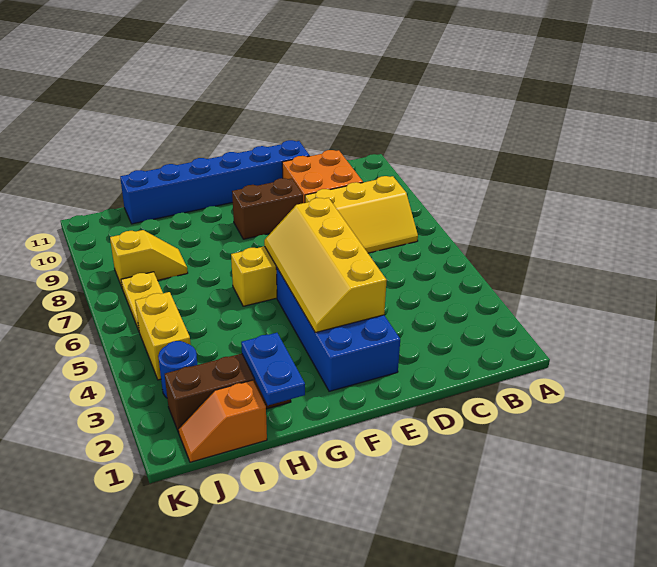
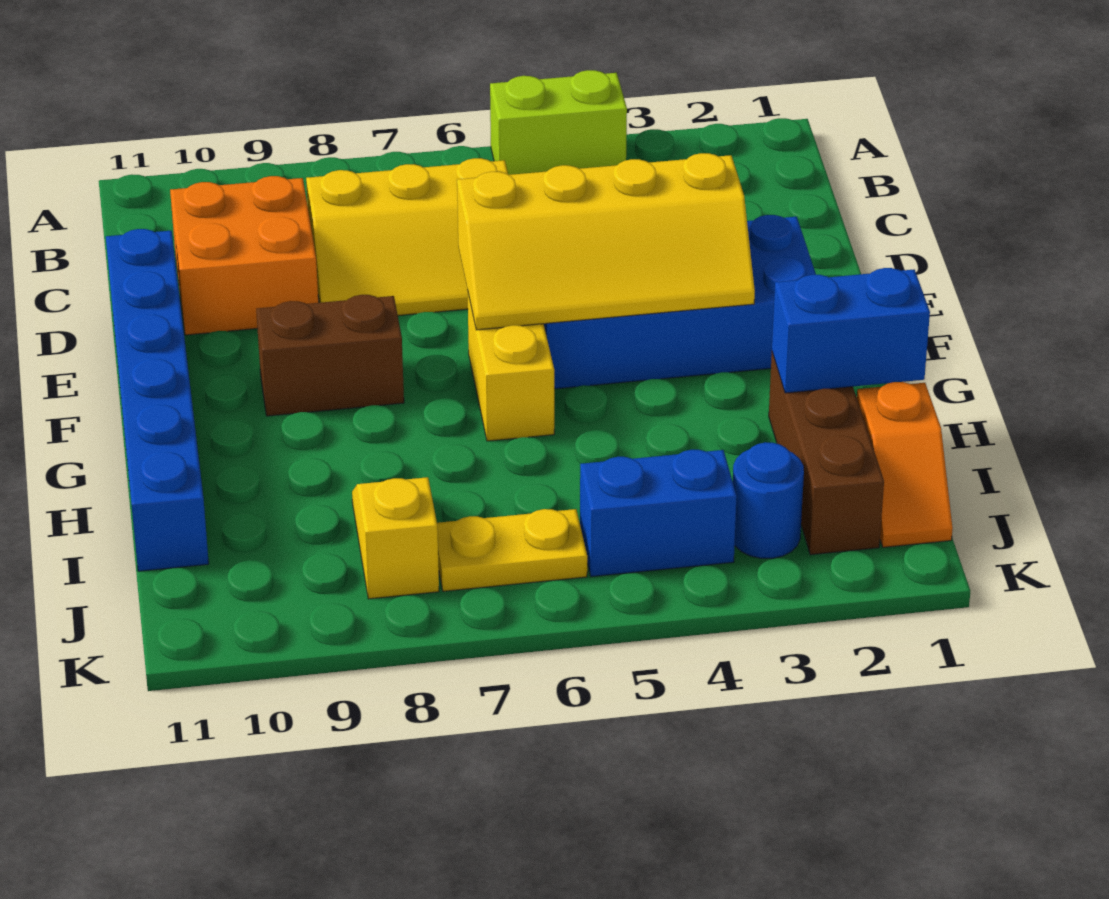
none -> lime brick A4:A5 level 1
yellow slope B7:D8 level 1 top 8 -> yellow slope C6:D8 level 1 top C
brown brick E9:F9 level 1 -> brown brick F8:F9 level 1
blue plate H1:H2 level 2 -> blue brick H1:H2 level 2
yellow brick J4:J5 level 1 -> blue brick J4:J5 level 1

